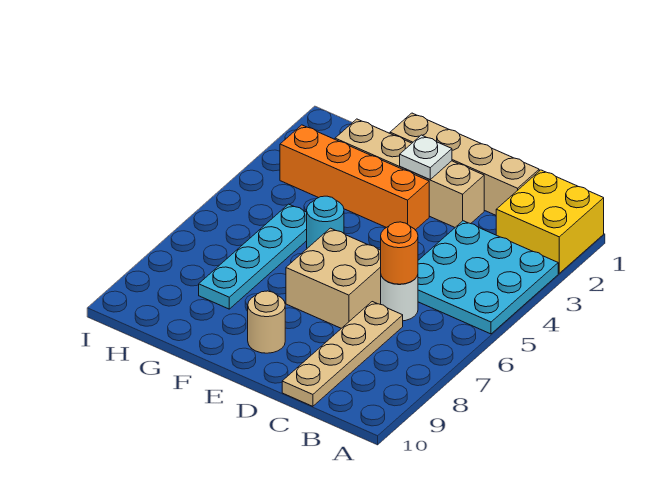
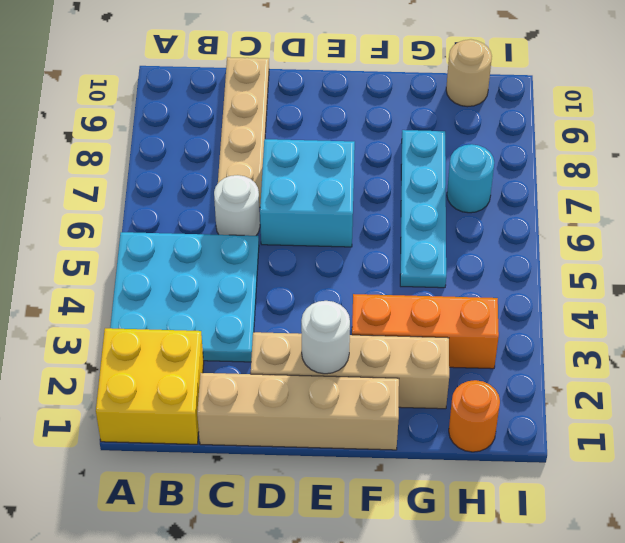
orange round brick C6 level 2 -> orange round brick H1 level 1
tan brick D6:E7 level 1 -> cyan brick D6:E7 level 1
white plate E2 level 2 -> white round brick E2 level 2
orange brick E3:H3 level 1 -> orange brick F3:H3 level 1
tan round brick E9 level 1 -> tan round brick H10 level 1
cyan round brick F5 level 1 -> cyan round brick H7 level 1

